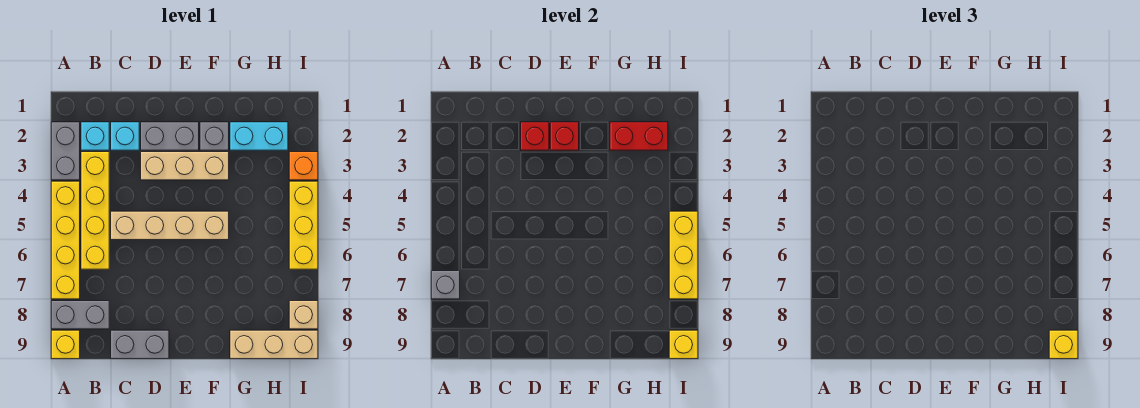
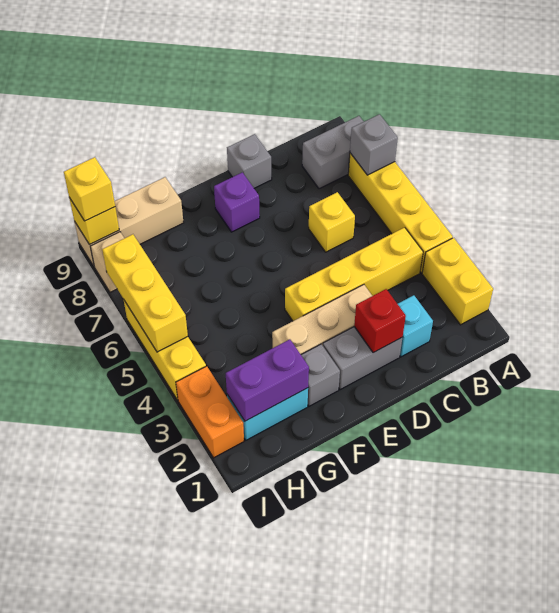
grey brick A2:A3 level 1 -> yellow brick A2:A3 level 1
yellow brick A9 level 1 -> yellow brick C6 level 1
cyan brick B2 level 1 -> none
yellow brick B3:B6 level 1 -> yellow brick B4:E4 level 1
tan brick C5:F5 level 1 -> none
grey brick C9:D9 level 1 -> grey brick D9 level 1
red brick E2 level 2 -> none
none -> purple brick E8 level 1
red brick G2:H2 level 2 -> purple brick G2:H2 level 2
orange brick I3 level 1 -> orange brick I2:I3 level 1

